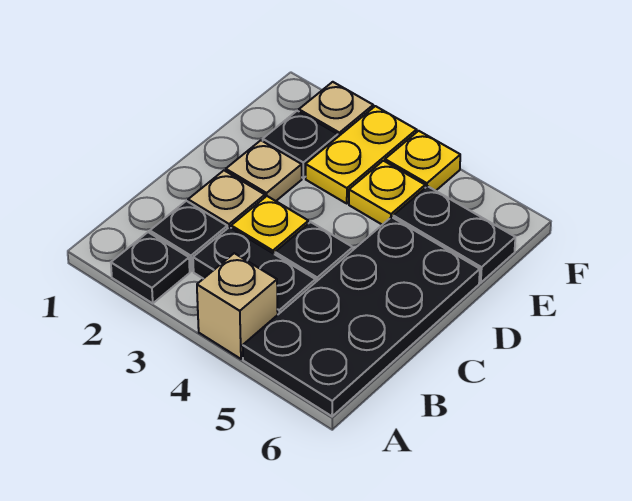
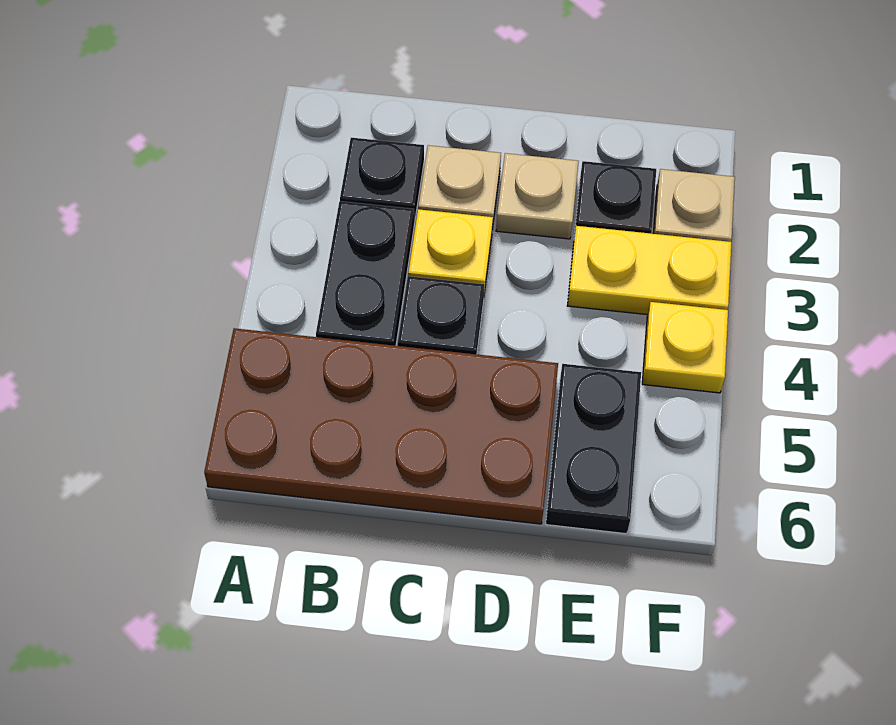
black plate A2 level 1 -> none
tan brick A4 level 1 -> none
black plate A5:D6 level 1 -> brown plate A5:D6 level 1
yellow plate E4 level 1 -> none

